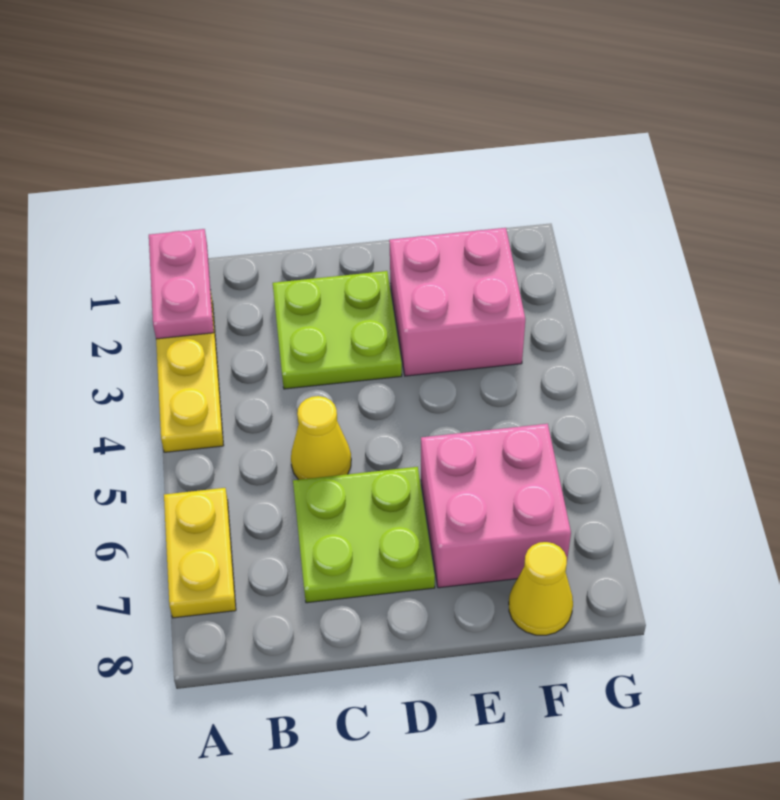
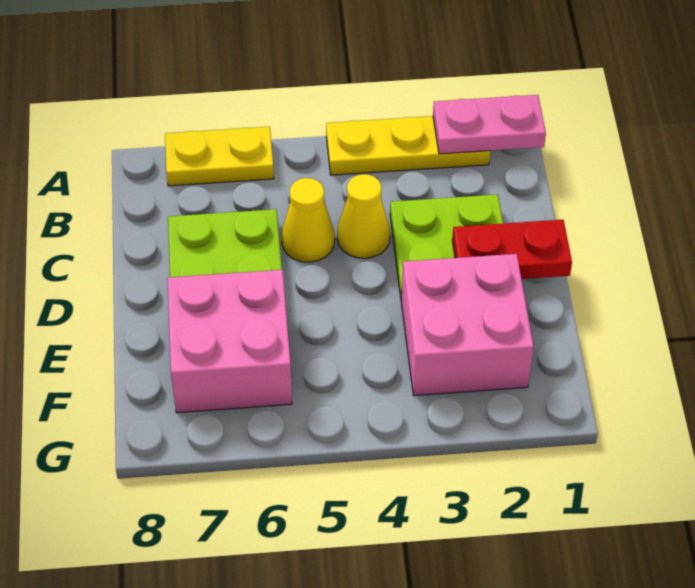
none -> red plate D1:D2 level 2
yellow cone F8 level 1 -> yellow cone C4 level 1

